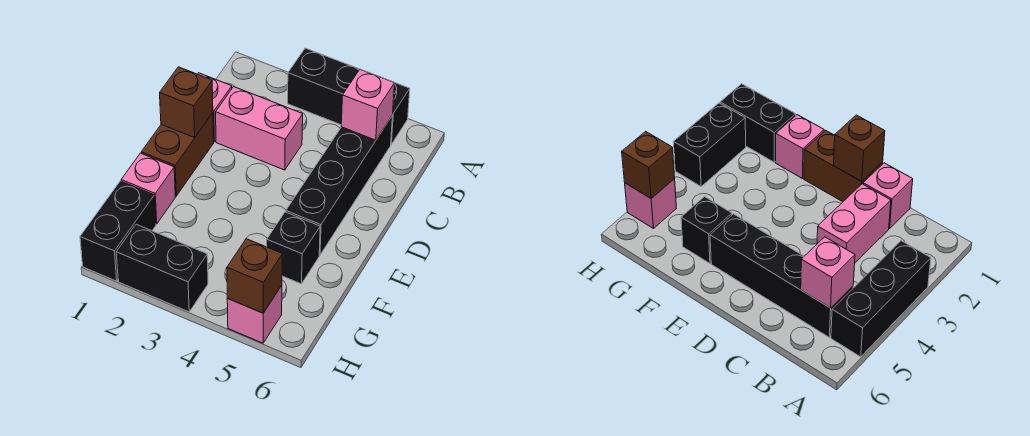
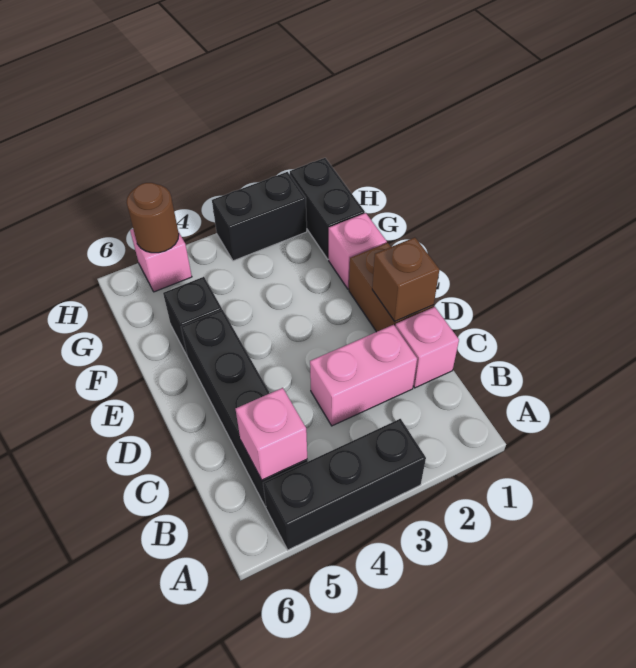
brown brick H5 level 2 -> brown round brick H5 level 2

